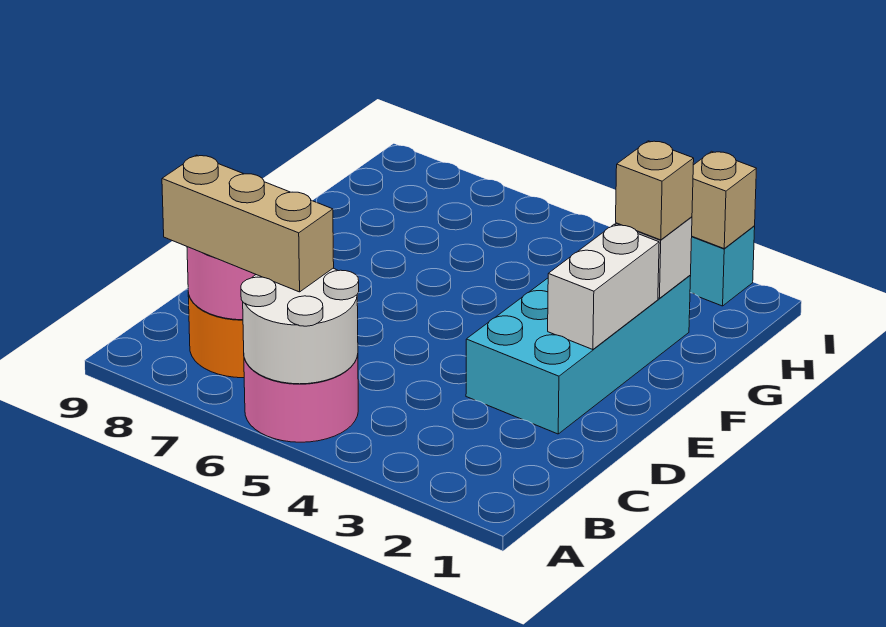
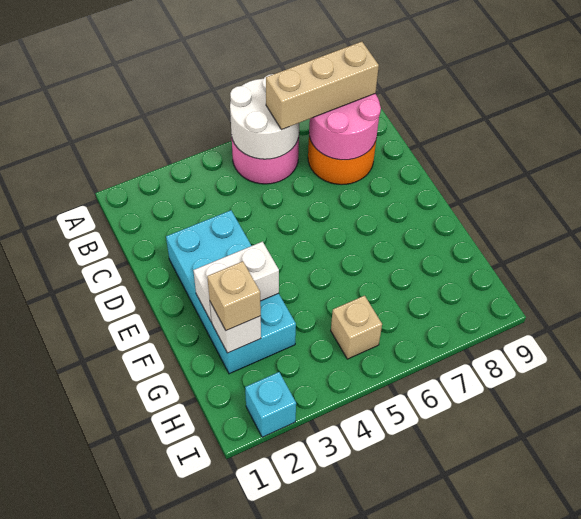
white brick E2:F2 level 2 -> white brick F2:F3 level 2
tan brick I2 level 2 -> tan brick H5 level 1

